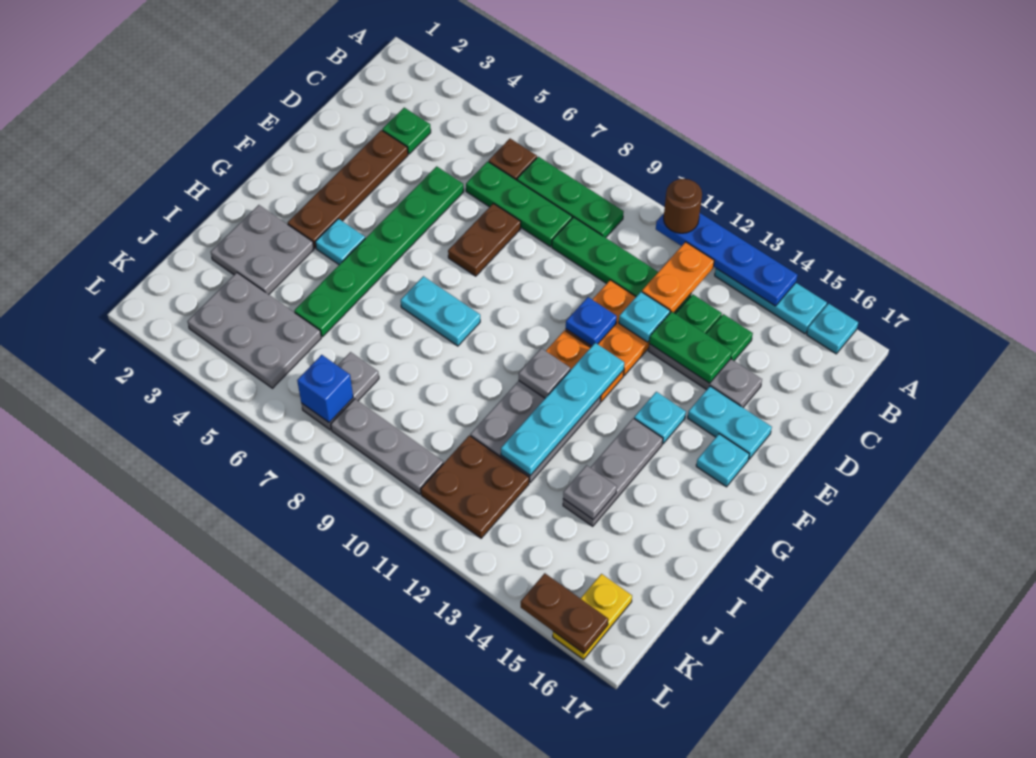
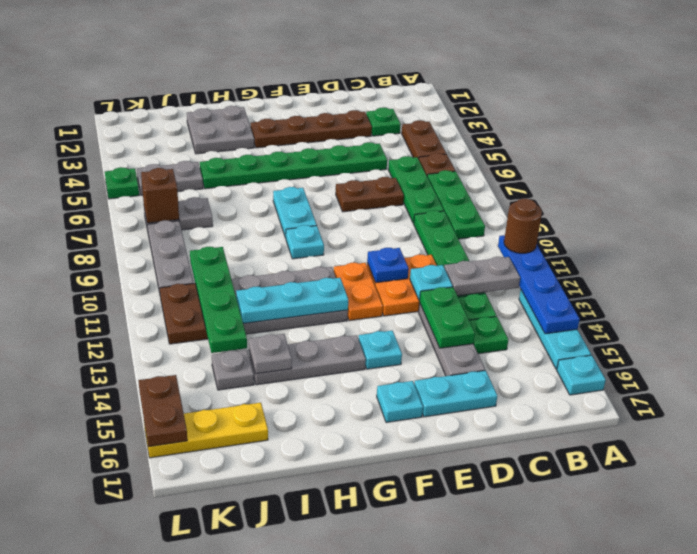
none -> brown plate B4:B5 level 1
orange plate B12:C12 level 2 -> grey plate B12:C12 level 2
cyan plate E15:E16 level 1 -> cyan plate D16:E16 level 1
cyan plate F12:I12 level 2 -> cyan plate G12:I12 level 2
cyan plate G4 level 1 -> cyan plate G9 level 1
grey plate G11 level 2 -> grey plate J14 level 1
grey plate J3:K5 level 1 -> grey plate J5:K5 level 1
none -> green plate J10:J13 level 2
blue brick K7 level 2 -> brown brick K7 level 2
yellow plate K16:L16 level 1 -> yellow plate J16:L16 level 1
none -> green plate L5 level 1

